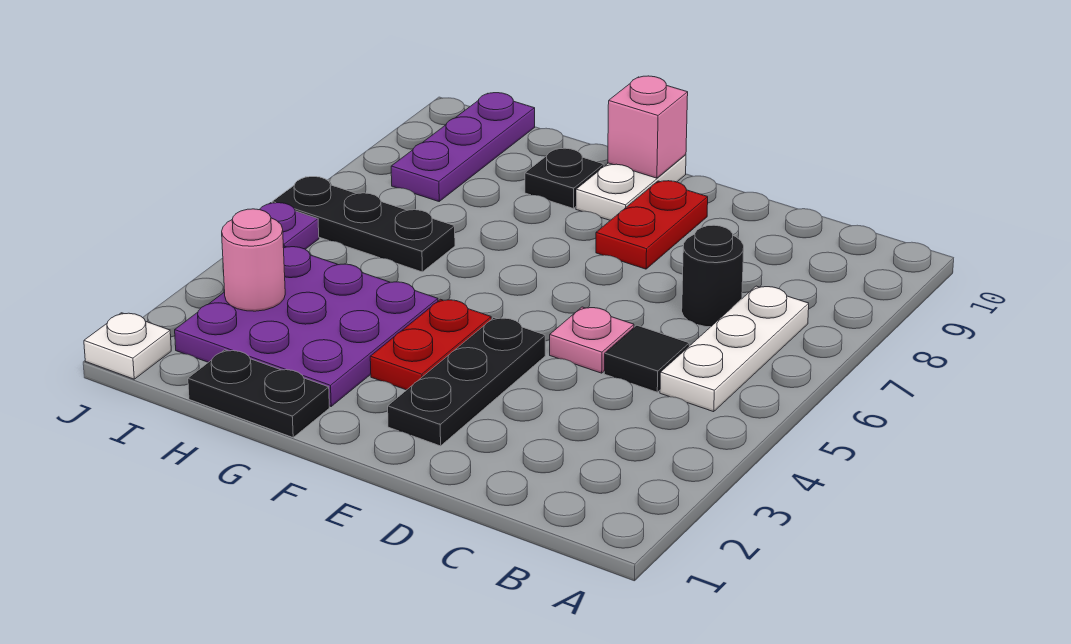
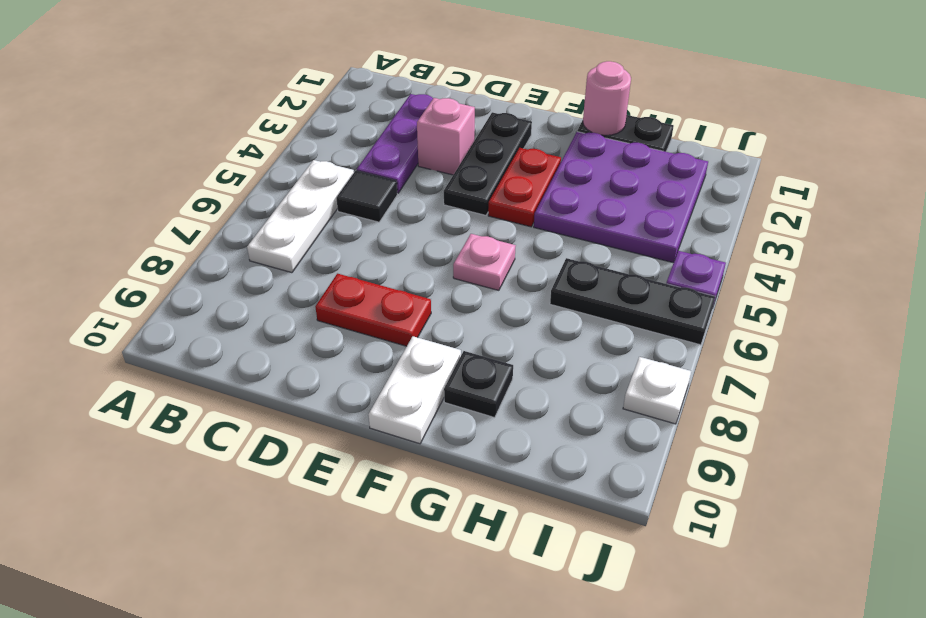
black round brick C7 level 1 -> none
pink plate D5 level 1 -> pink plate F6 level 1
red plate E8:E9 level 1 -> red plate D8:E8 level 1
pink brick F10 level 2 -> pink brick D3 level 1
pink round brick I3 level 2 -> pink round brick G1 level 2
purple plate I8:I10 level 1 -> purple plate C2:C4 level 1
white plate J1 level 1 -> white plate J8 level 1

